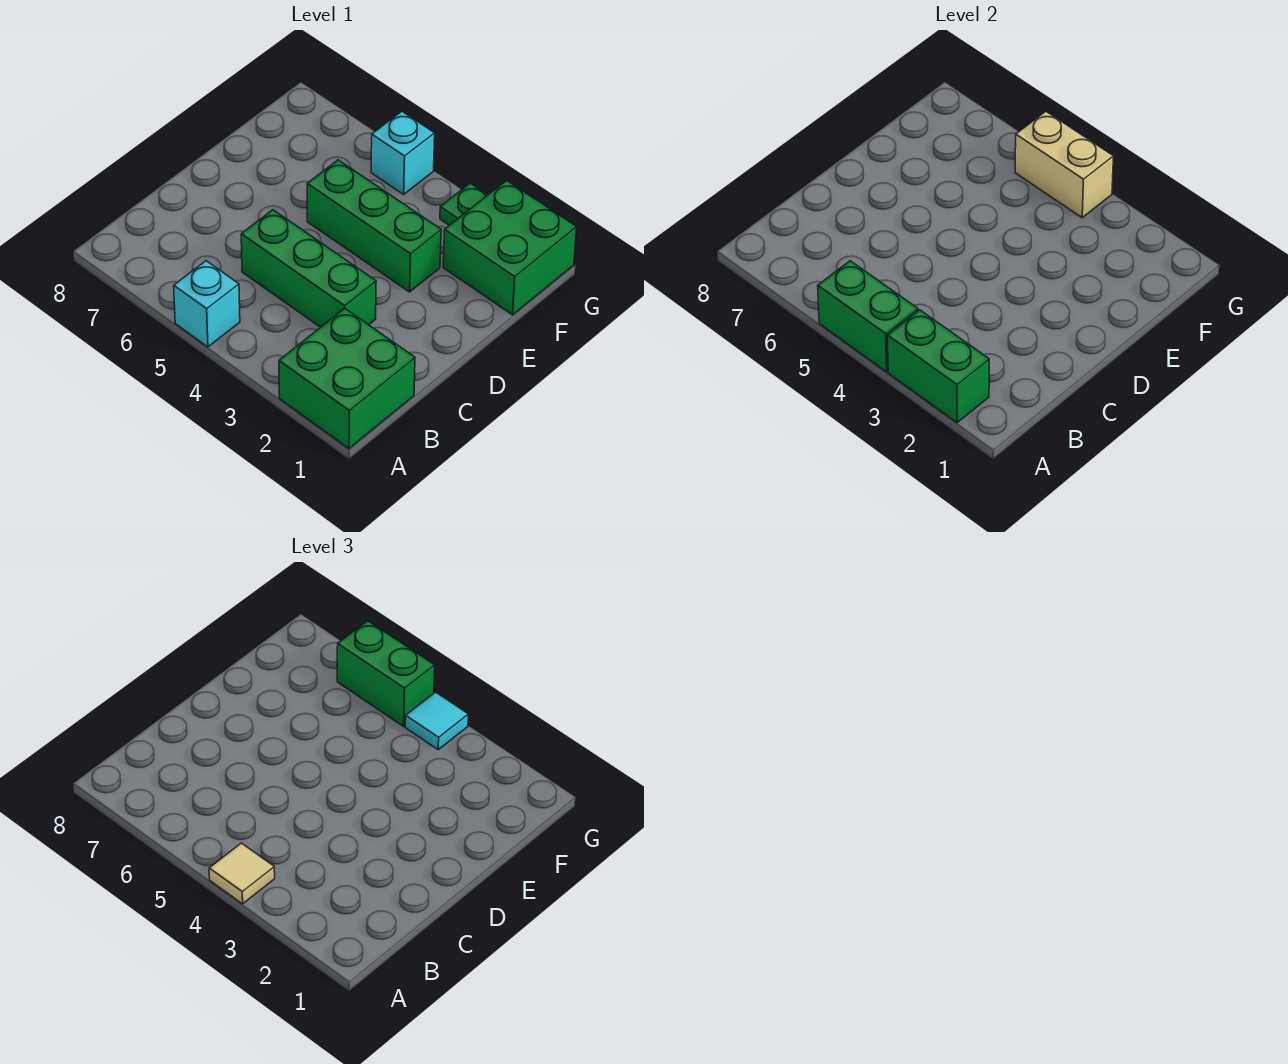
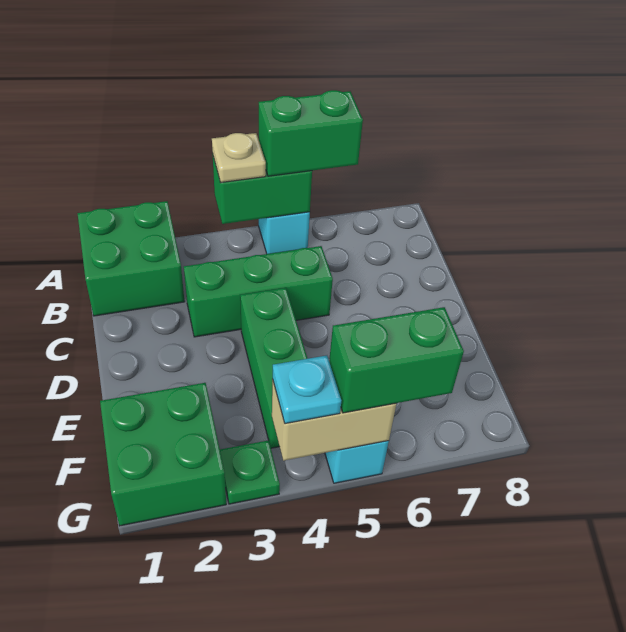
green brick A2:A3 level 2 -> green brick A5:A6 level 3
tan tile A4 level 3 -> tan plate A4 level 3
green brick E3:E5 level 1 -> green brick D4:F4 level 1
cyan tile G4 level 3 -> cyan plate G4 level 3

